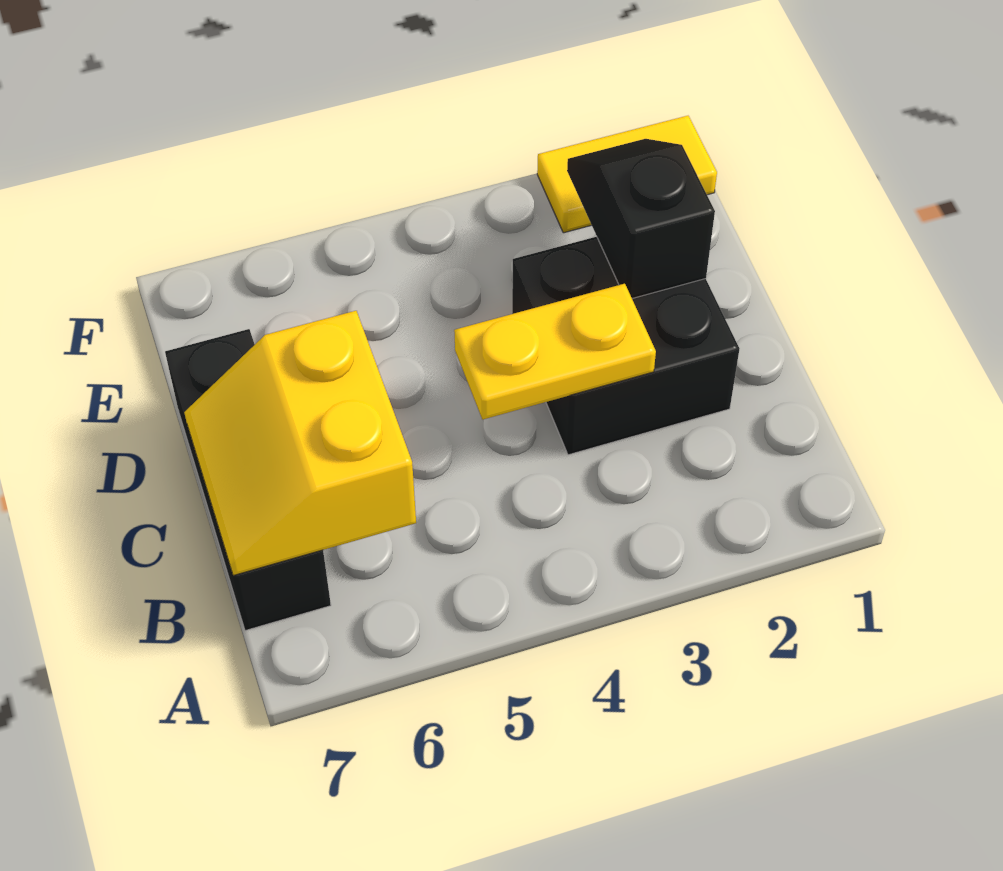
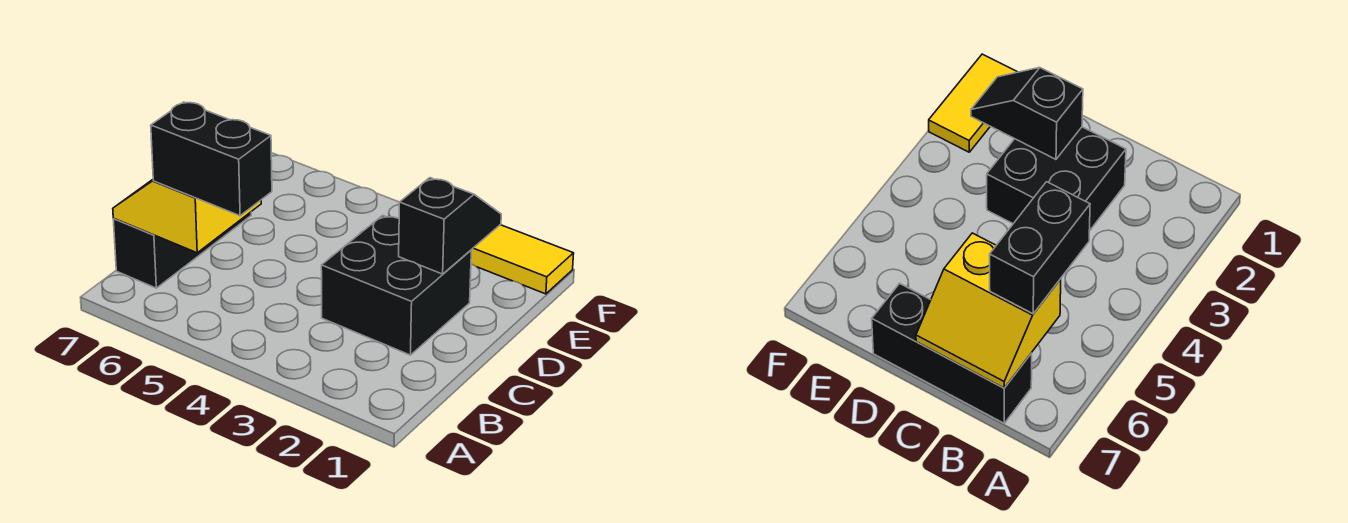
none -> black brick B5:B6 level 3
yellow plate C3:C4 level 2 -> none

